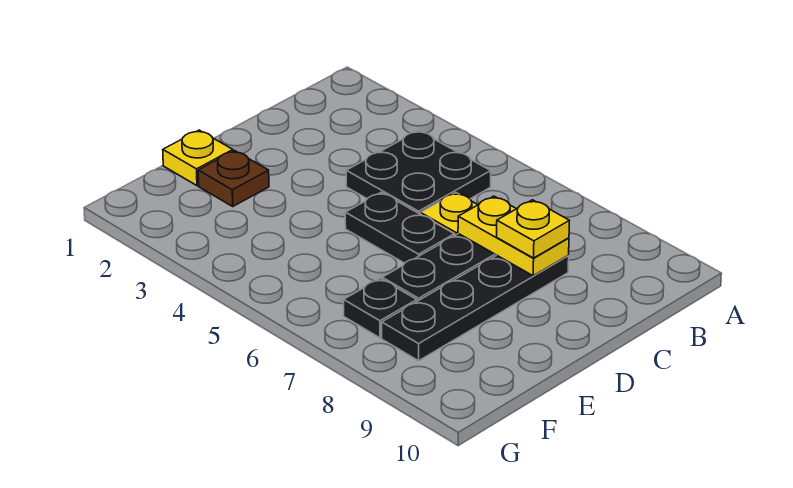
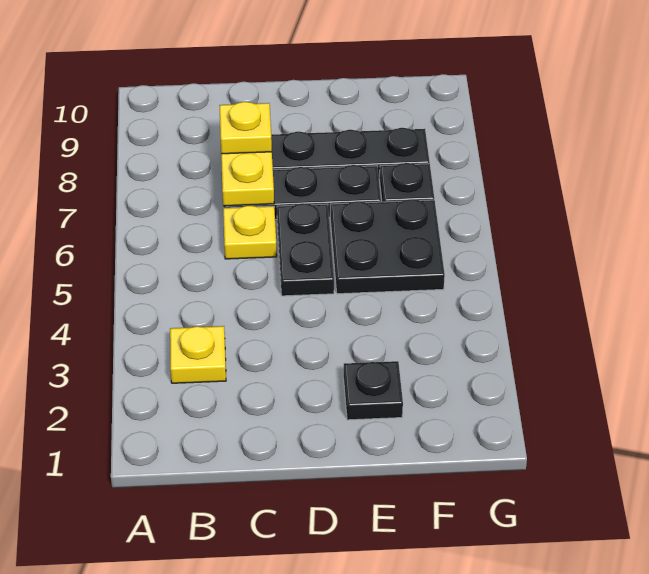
black plate B4:C5 level 1 -> black plate E5:F6 level 1
yellow plate E1 level 1 -> yellow plate B3 level 1
brown plate E2 level 1 -> black plate E2 level 1

